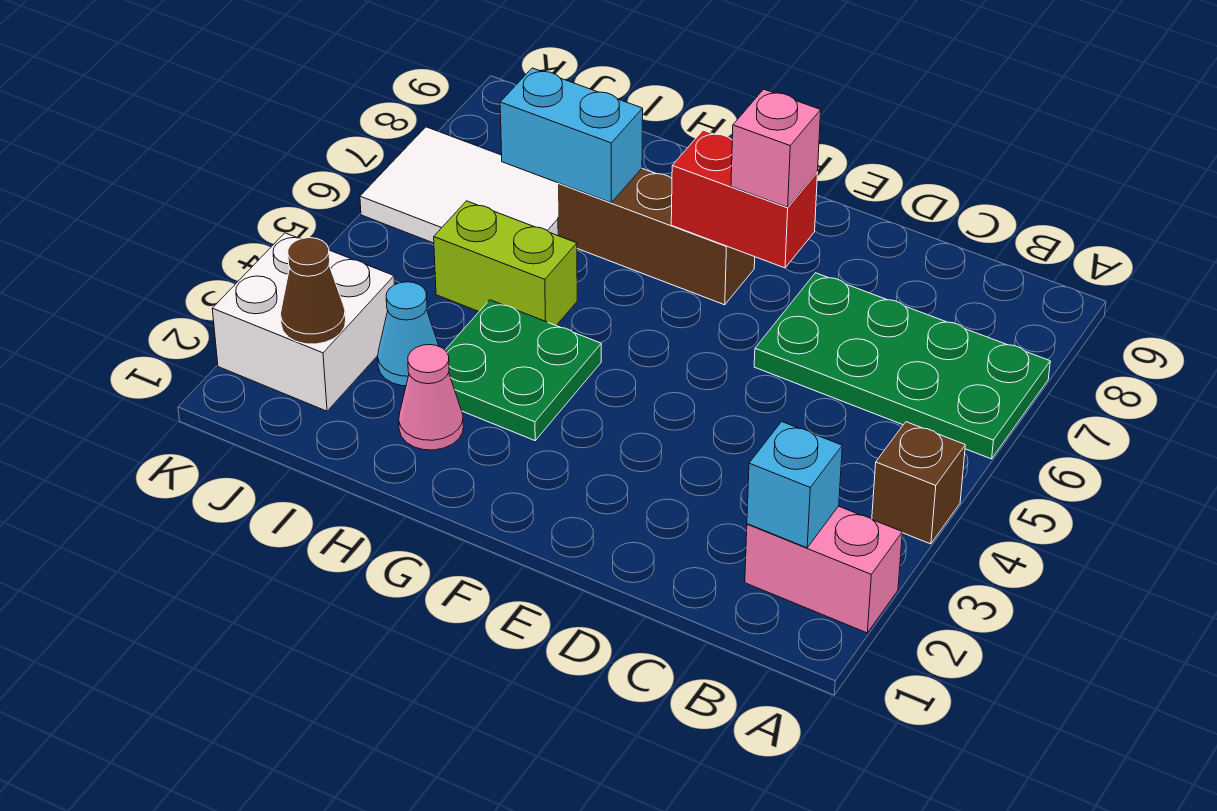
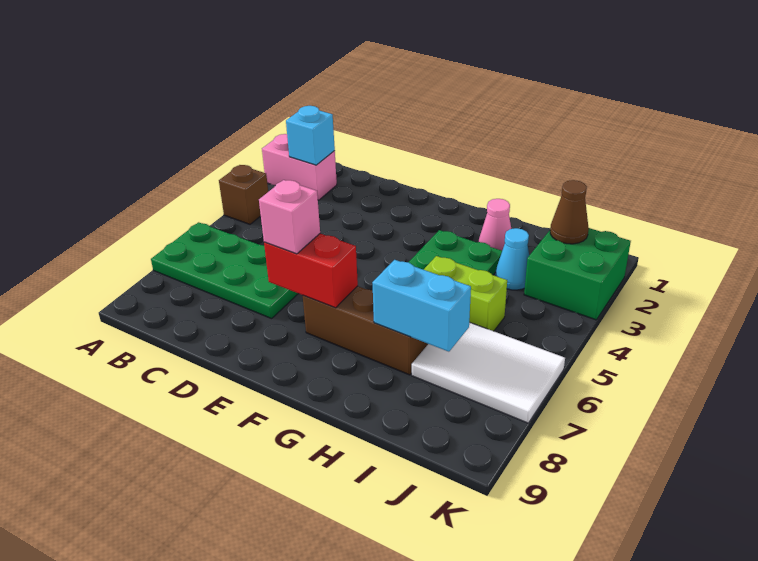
white brick J2:K3 level 1 -> green brick J2:K3 level 1

